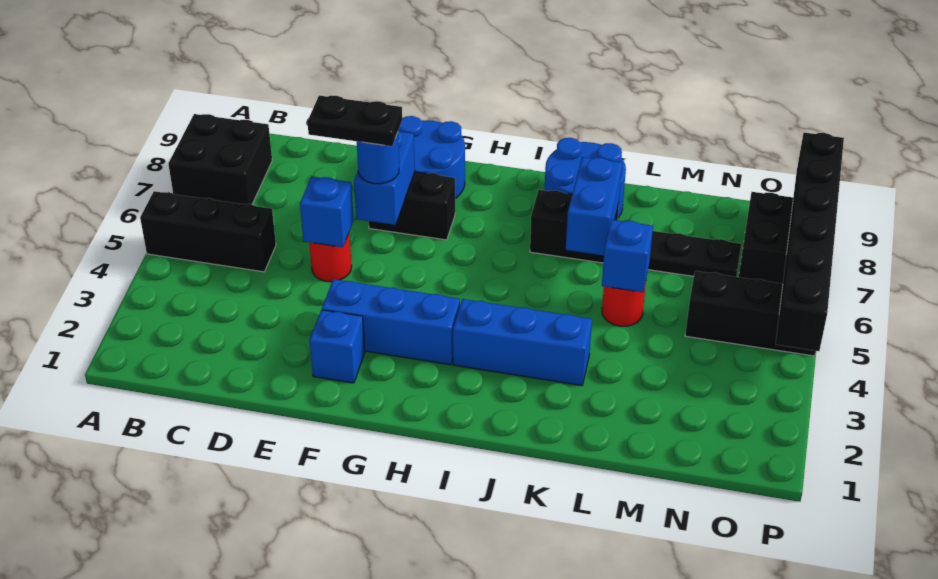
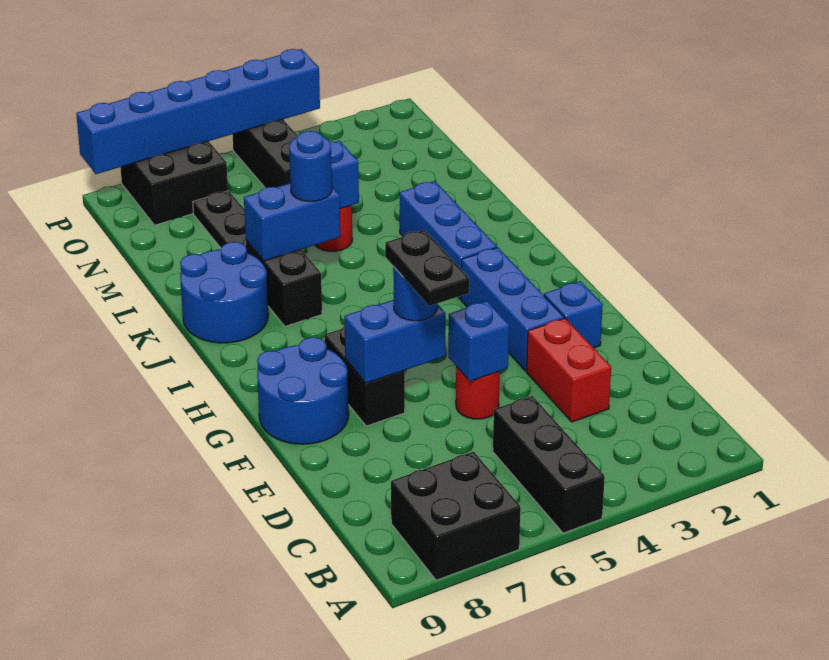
none -> red brick D3:E3 level 1
none -> blue round brick K6 level 3
black brick P4:P9 level 2 -> blue brick P4:P9 level 2

